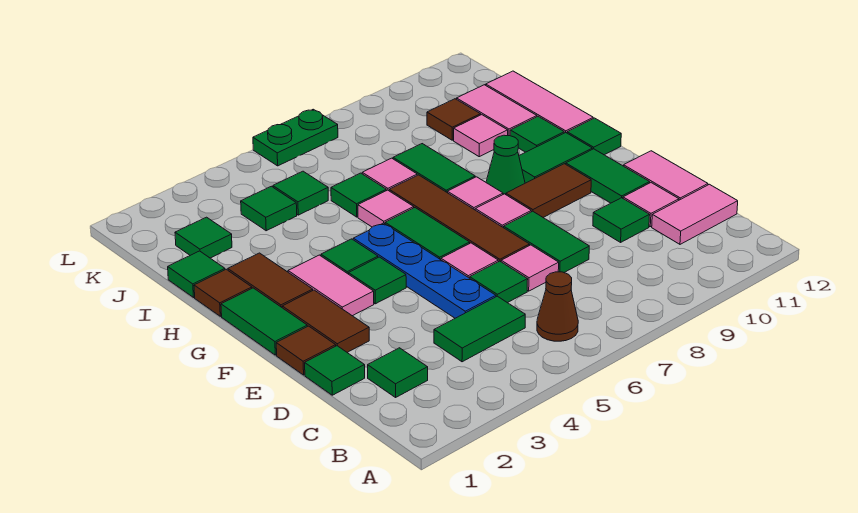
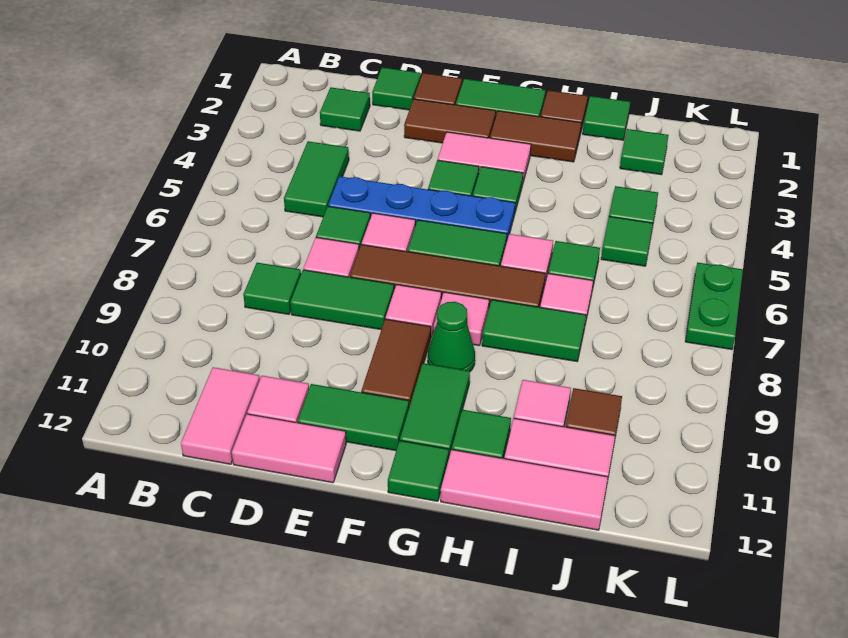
brown cone B6 level 1 -> none
green tile D10 level 1 -> green tile C8 level 1

